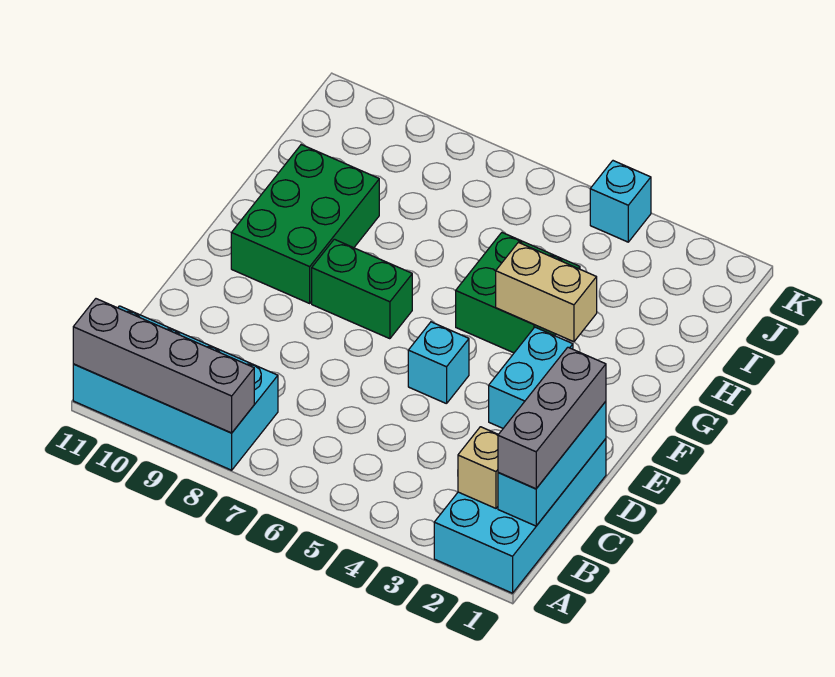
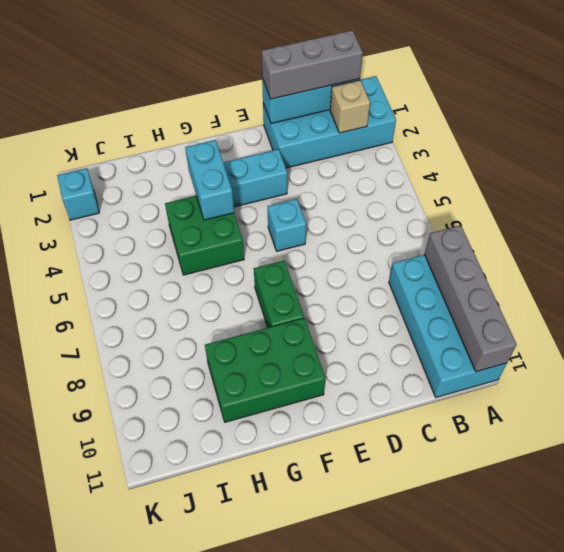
tan brick G3:G4 level 2 -> cyan brick G3:G4 level 2
cyan brick K4 level 1 -> cyan brick K2 level 1

